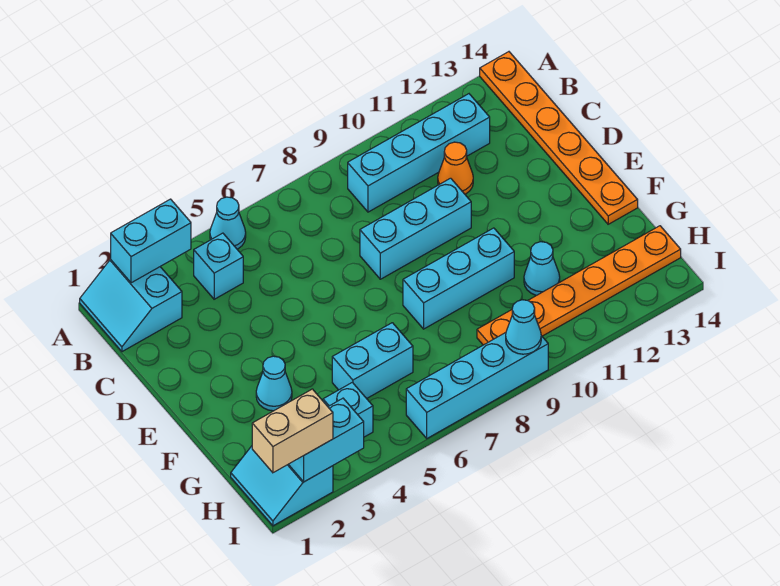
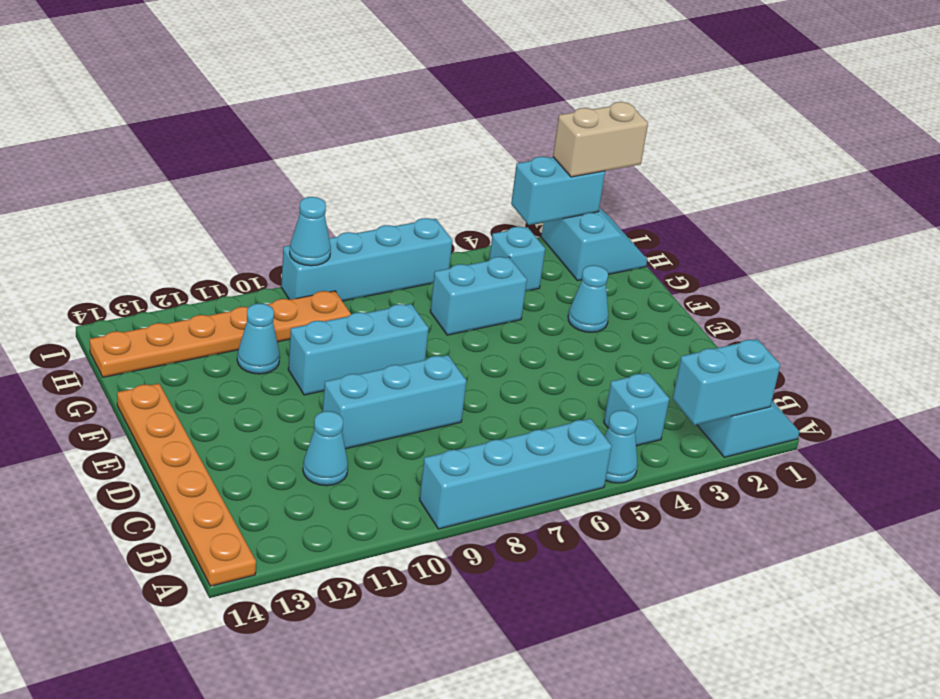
cyan brick B9:B12 level 1 -> cyan brick A6:A9 level 1
orange cone C11 level 1 -> cyan cone C11 level 1

